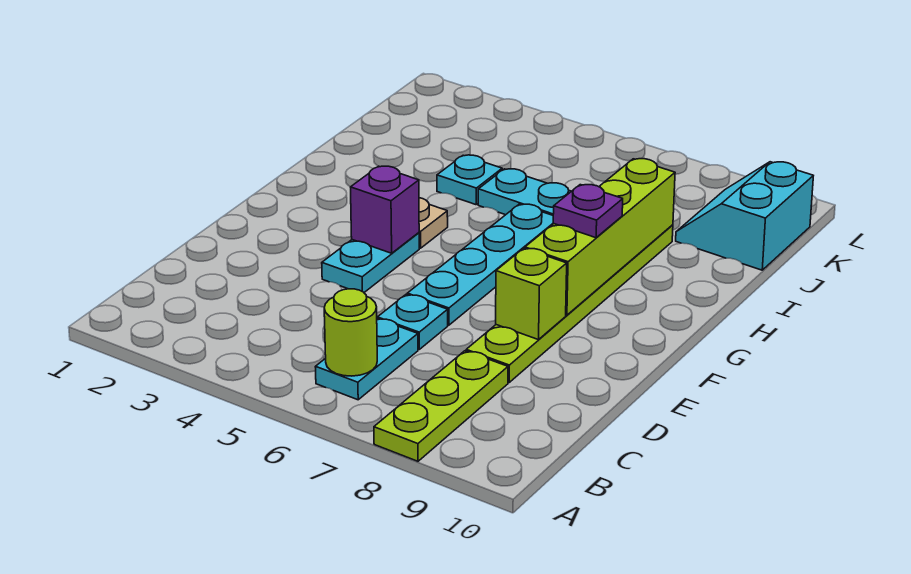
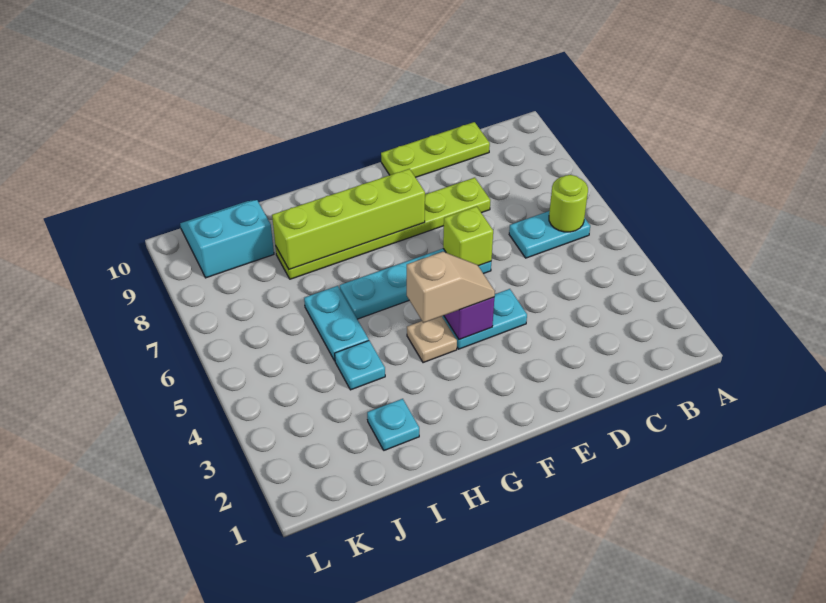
lime plate A8:C8 level 1 -> lime plate C10:E10 level 1
cyan plate D6 level 1 -> cyan plate I2 level 1
lime brick E8 level 2 -> lime brick E6 level 2
none -> tan slope F4:G4 level 3 top G
purple plate G8 level 3 -> none
cyan slope J9:K10 level 1 top 10 -> cyan slope J9:K10 level 1 top 9

